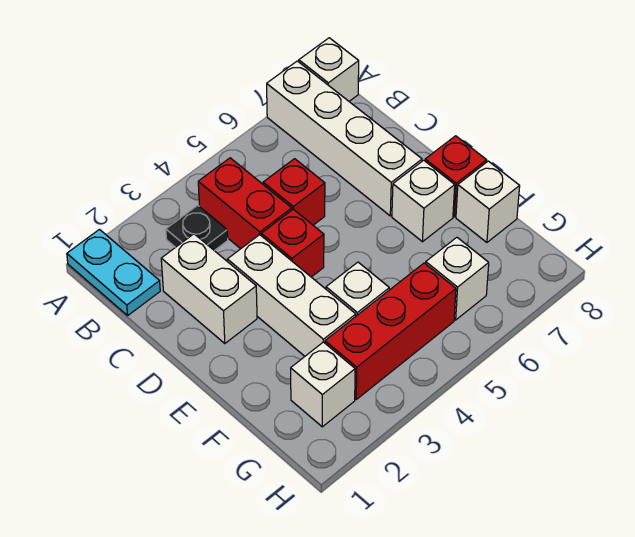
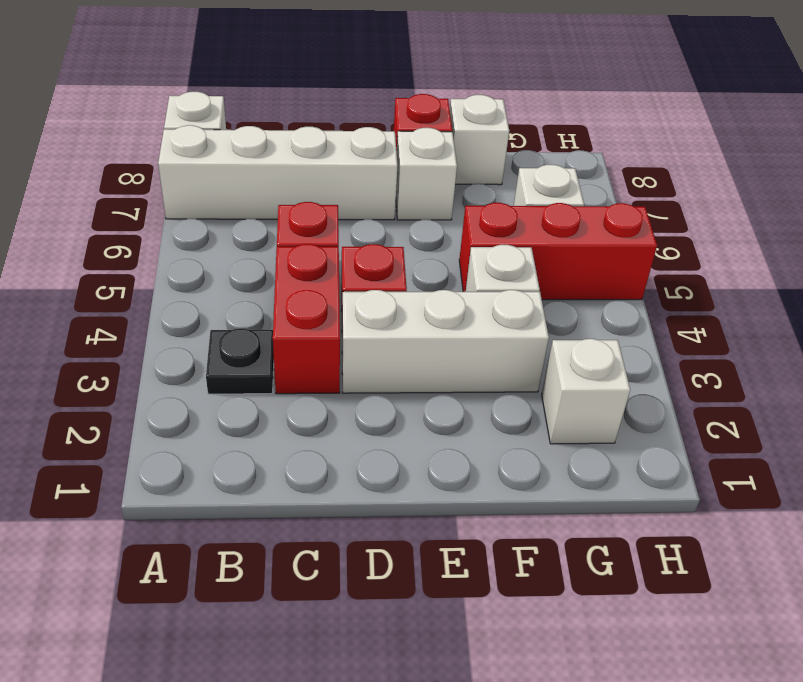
cyan plate A1:B1 level 1 -> none
red brick B4:C4 level 1 -> red brick C3:C4 level 1
white brick C2:D2 level 1 -> none
red brick G3:G5 level 1 -> red brick F5:H5 level 1

